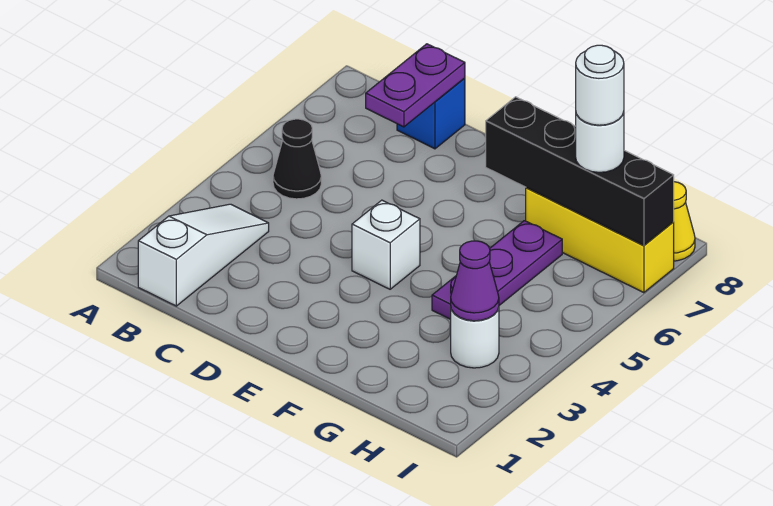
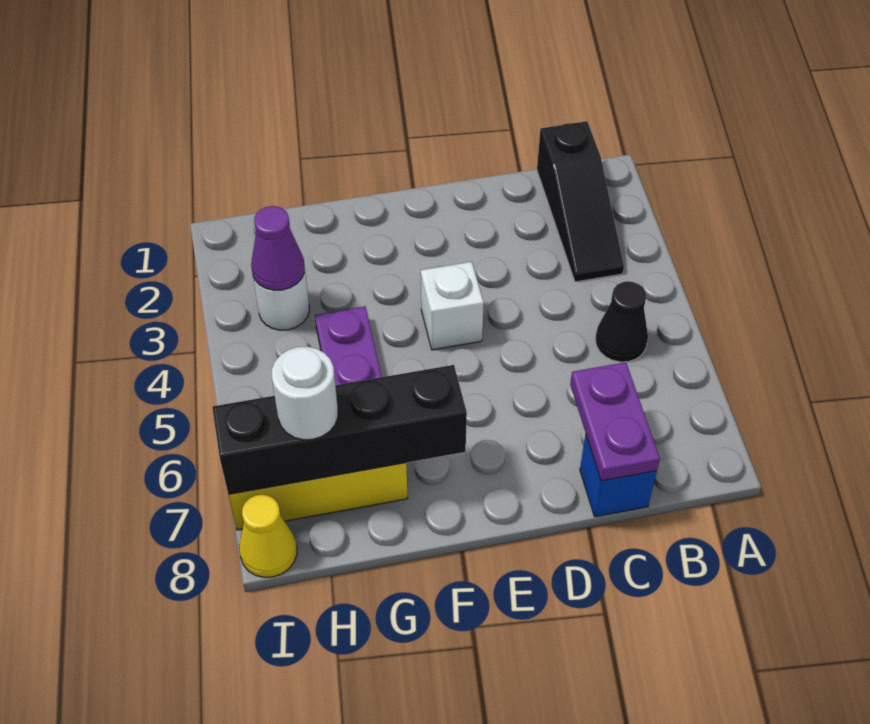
white slope B1:B3 level 1 top 1 -> black slope B1:B3 level 1 top 1
white round brick H7 level 4 -> none

